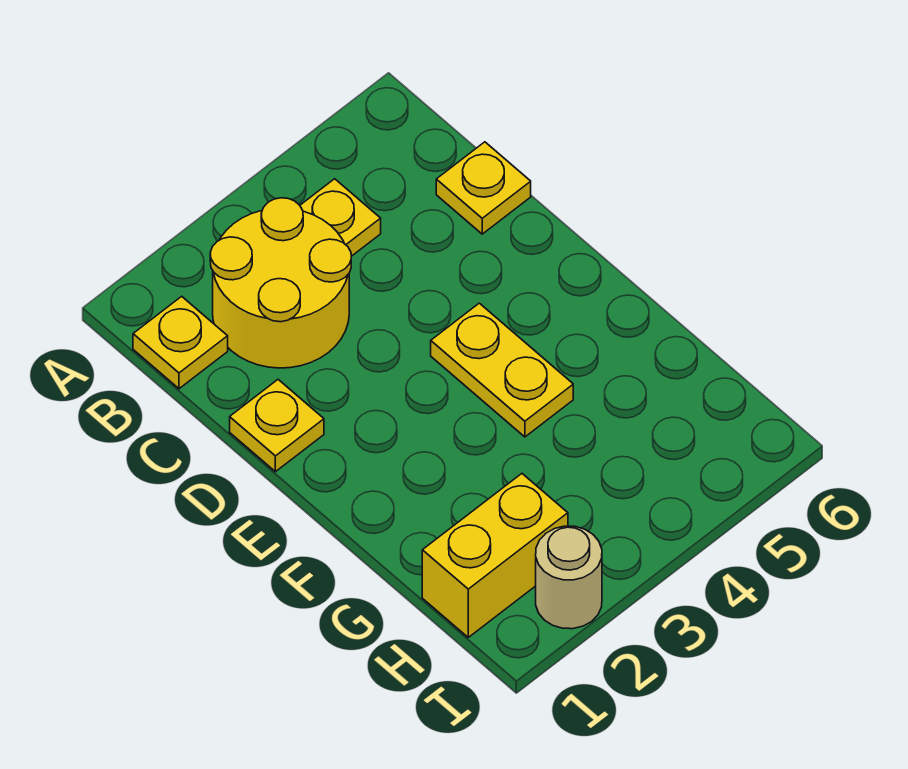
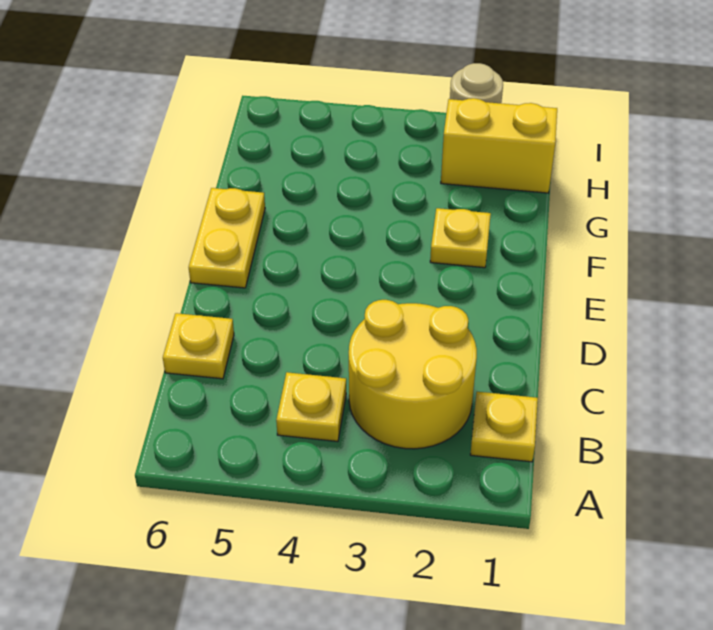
yellow plate D1 level 1 -> yellow plate F2 level 1
yellow plate E4:F4 level 1 -> yellow plate E6:F6 level 1

